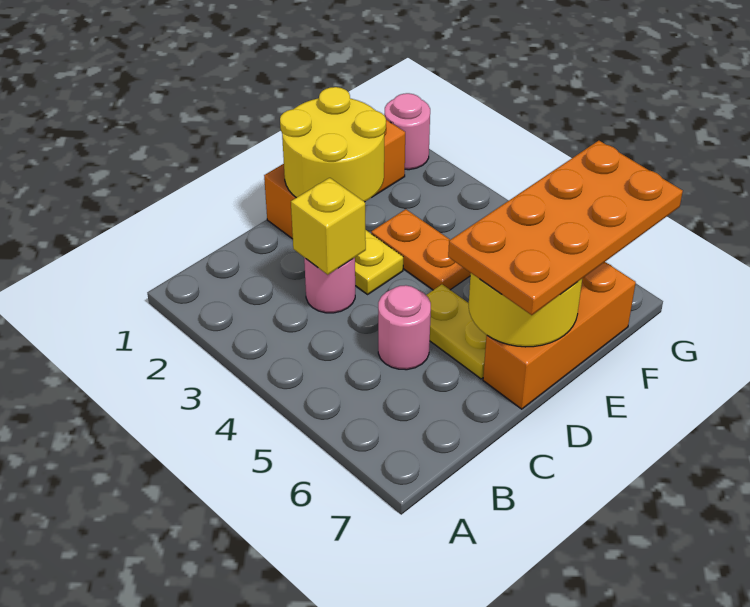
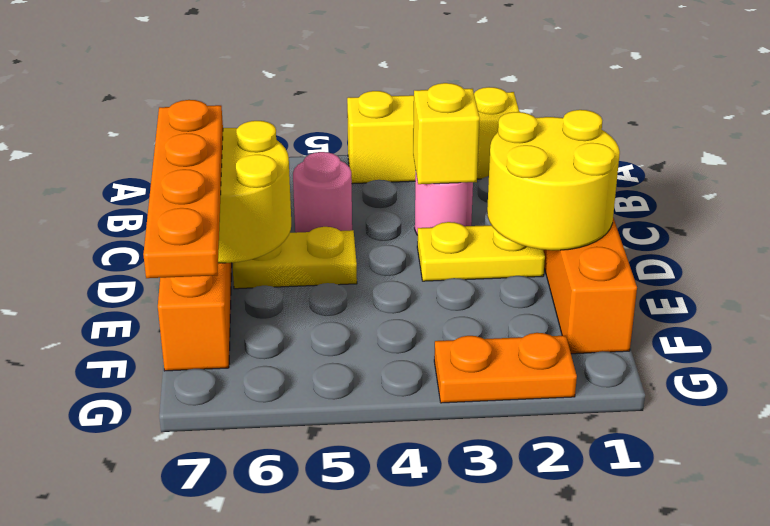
none -> yellow brick A2:A4 level 1
orange plate D6:G7 level 3 -> orange plate D7:G7 level 3
orange plate E3:E4 level 1 -> orange plate G2:G3 level 1
pink round brick G1 level 1 -> none

